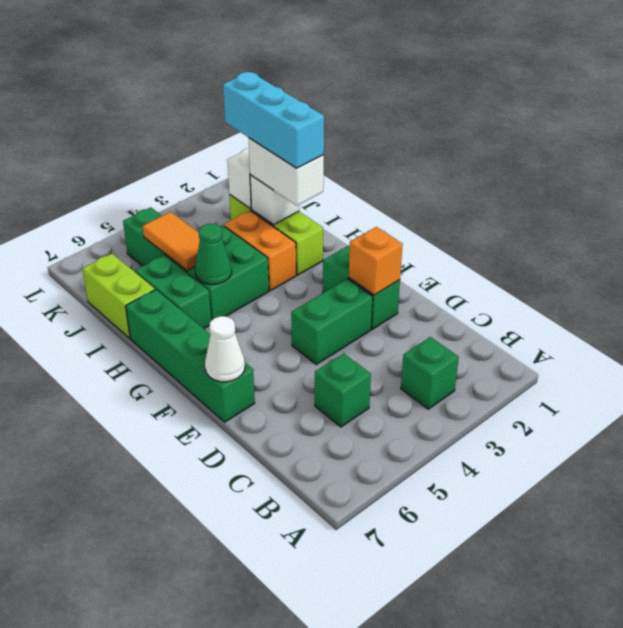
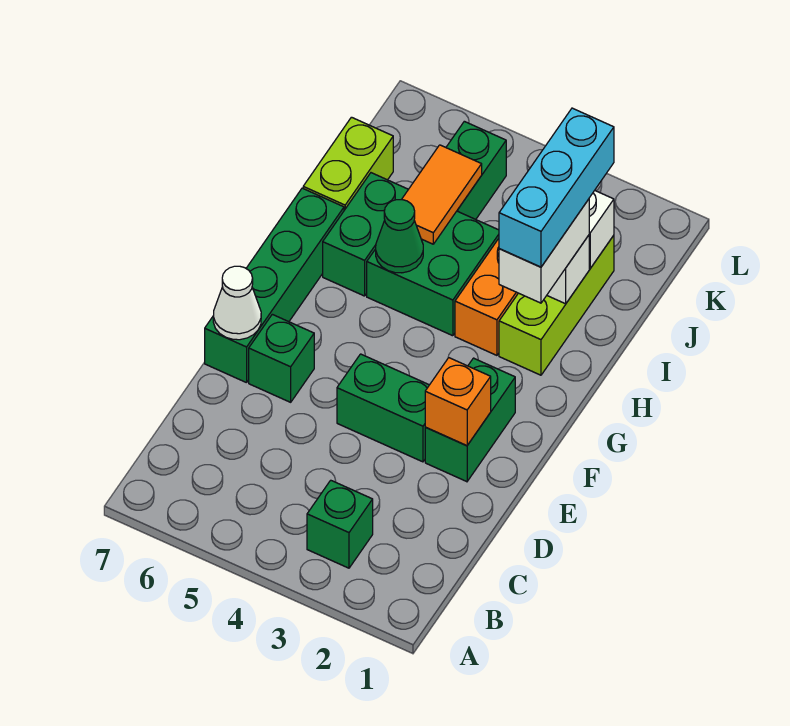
green brick C5 level 1 -> green brick E6 level 1

